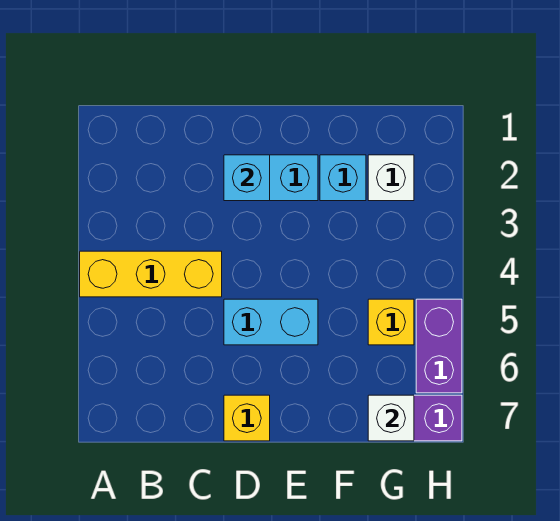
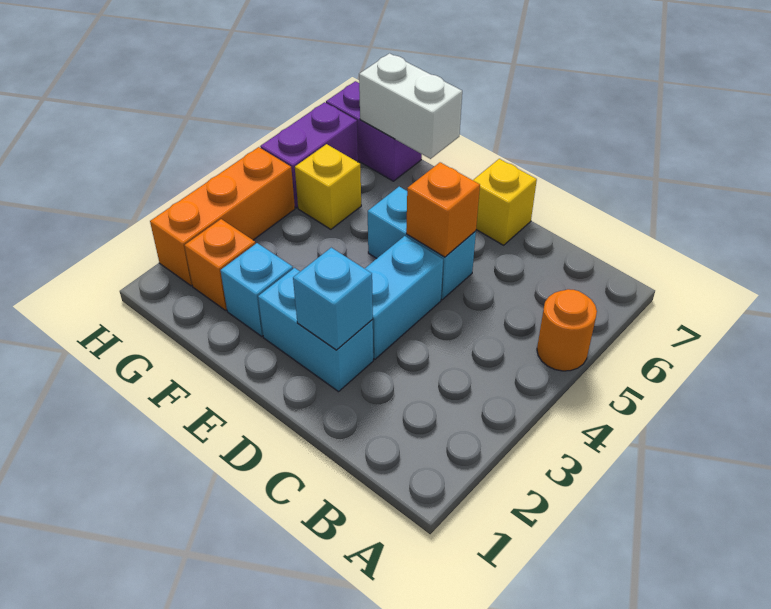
yellow brick A4:C4 level 1 -> none
none -> orange round brick A5 level 1
none -> cyan brick D3:D4 level 1
none -> orange brick D5 level 2
white brick G2 level 1 -> orange brick G2 level 1
white brick G7 level 2 -> white brick F7:G7 level 2
none -> orange brick H2:H4 level 1

